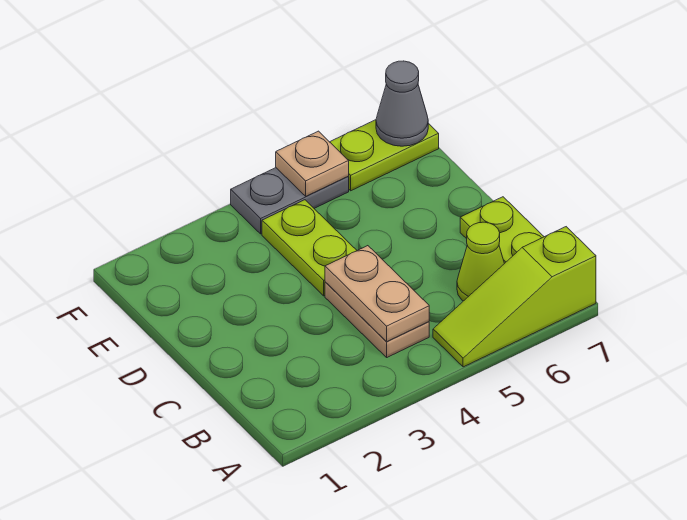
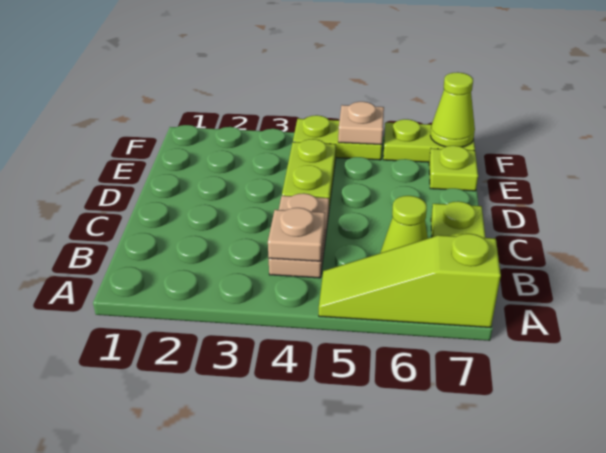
tan plate B4:C4 level 2 -> tan plate B4 level 2
none -> lime plate E7 level 1
grey plate F4:F5 level 1 -> lime plate F4:F5 level 1
grey cone F7 level 2 -> lime cone F7 level 2

